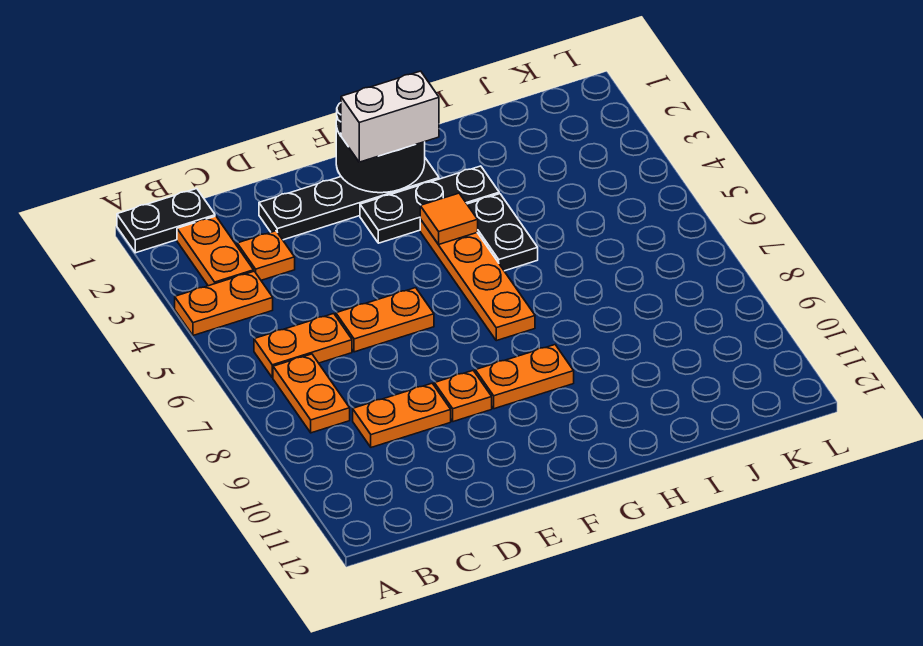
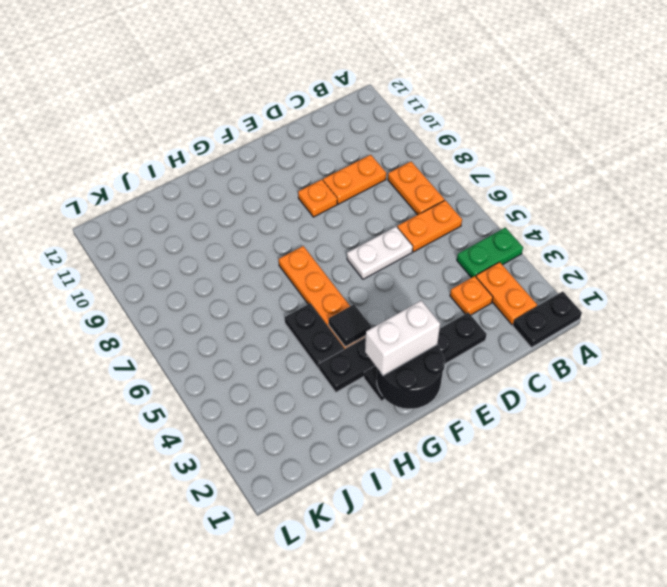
orange plate A4:B4 level 1 -> green plate A4:B4 level 1
orange plate D6:E6 level 1 -> white plate D6:E6 level 1
orange plate F9:G9 level 1 -> none
orange tile G4 level 2 -> black tile G4 level 2

